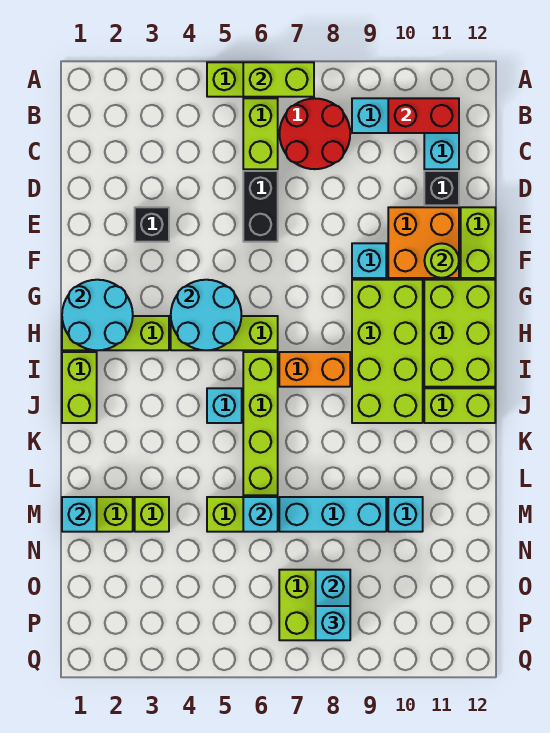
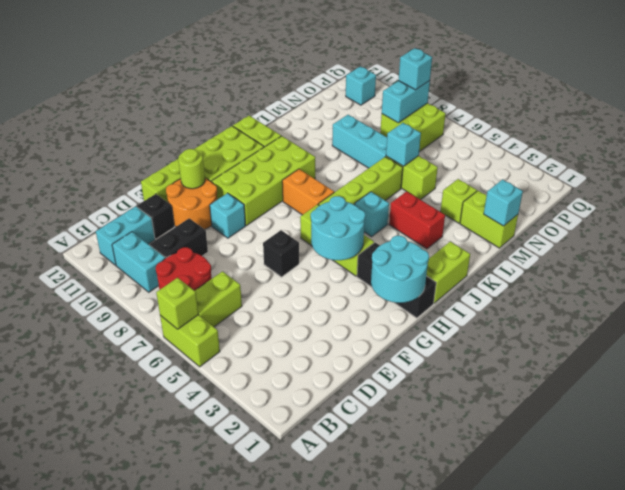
lime brick A6:A7 level 2 -> lime brick A6 level 2
red brick B10:B11 level 2 -> red brick K3:K4 level 1
black brick D6:E6 level 1 -> black brick C9:D9 level 1
black brick E3 level 1 -> black brick F6 level 1
orange brick E10:F11 level 1 -> orange round brick E10:F11 level 1
lime brick H1:H3 level 1 -> black brick H1:H3 level 1
cyan brick M10 level 1 -> cyan brick P11 level 1

